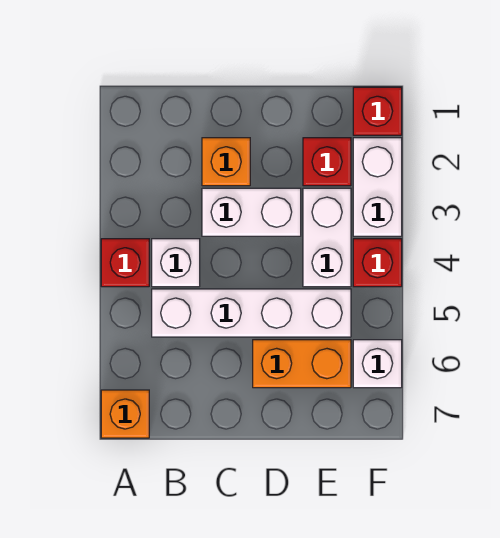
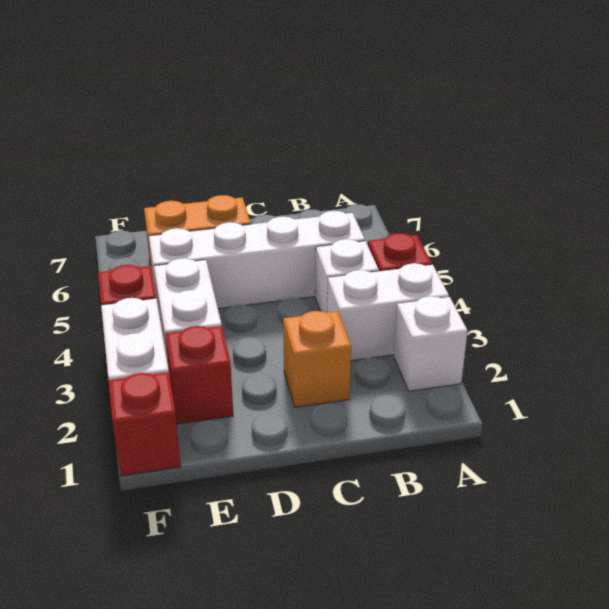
orange brick A7 level 1 -> none
white brick C3:D3 level 1 -> white brick A3:B3 level 1
white brick F6 level 1 -> white brick A2 level 1

